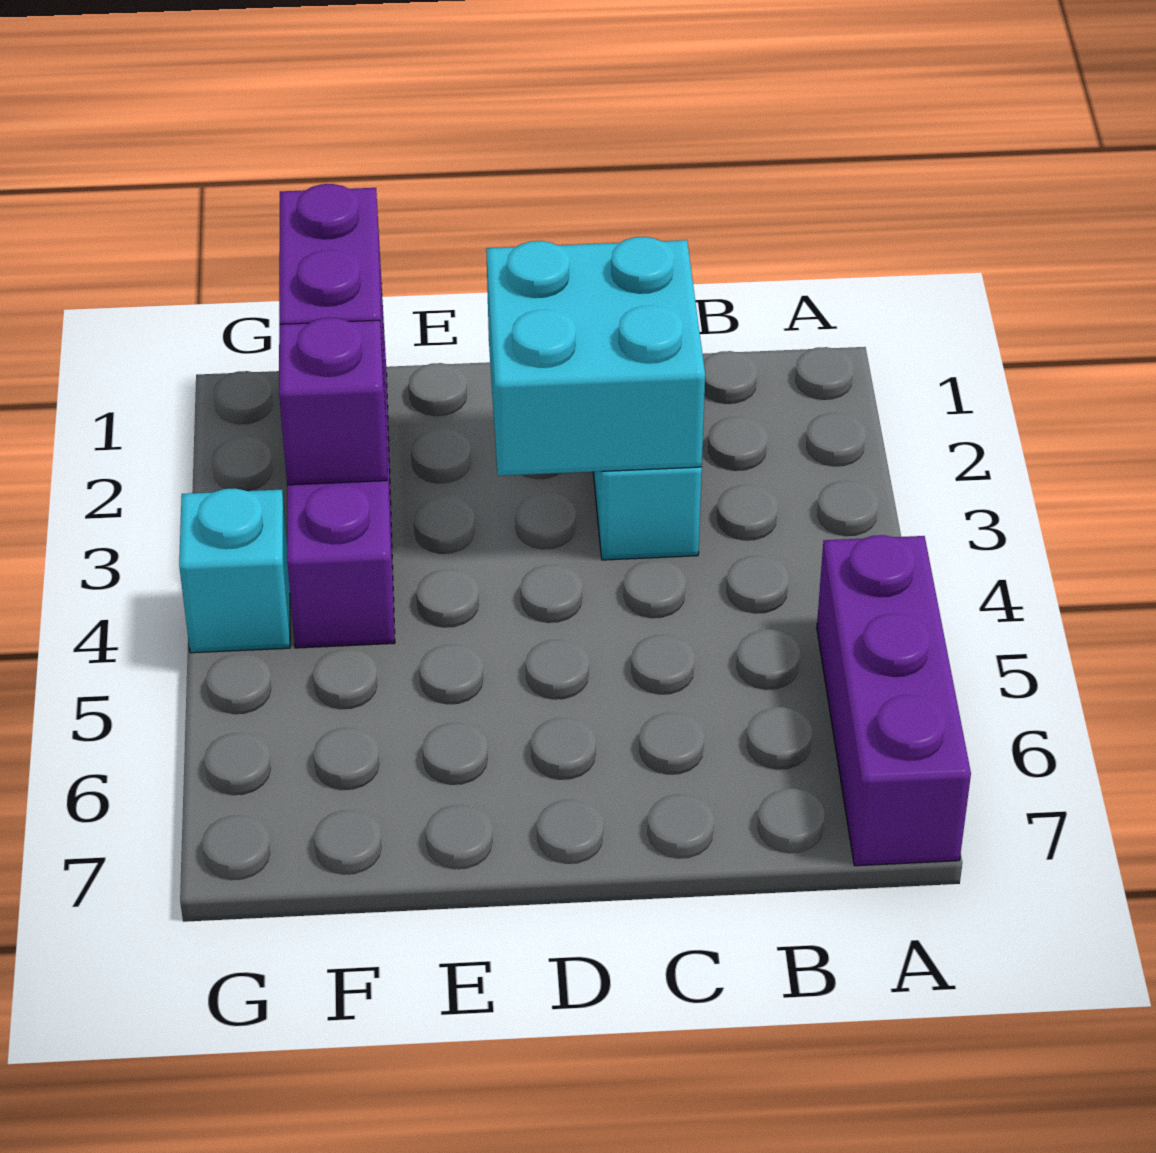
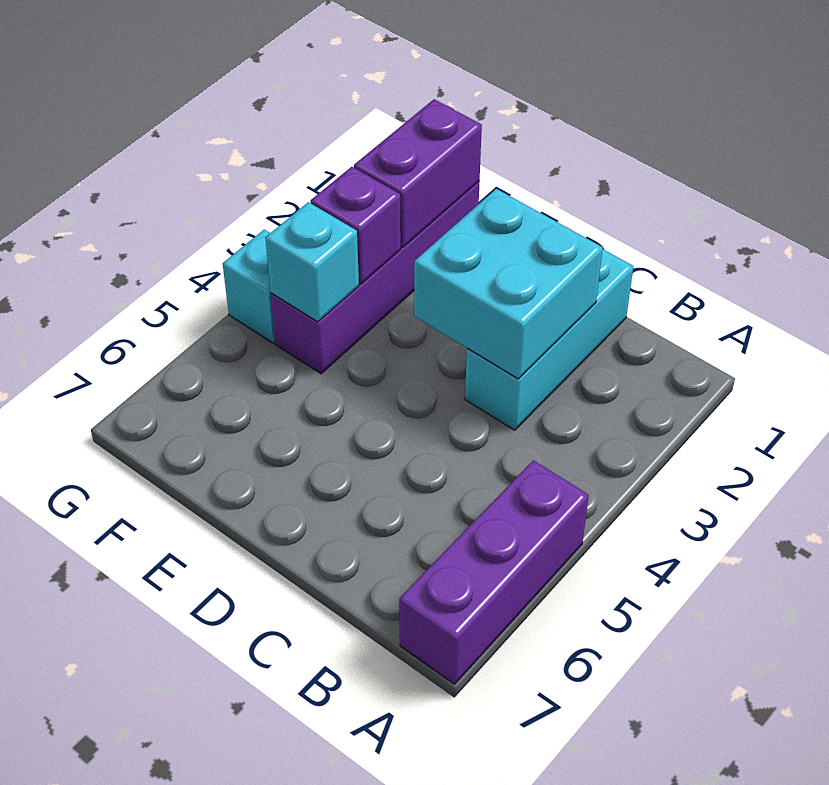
none -> cyan brick F4 level 2

